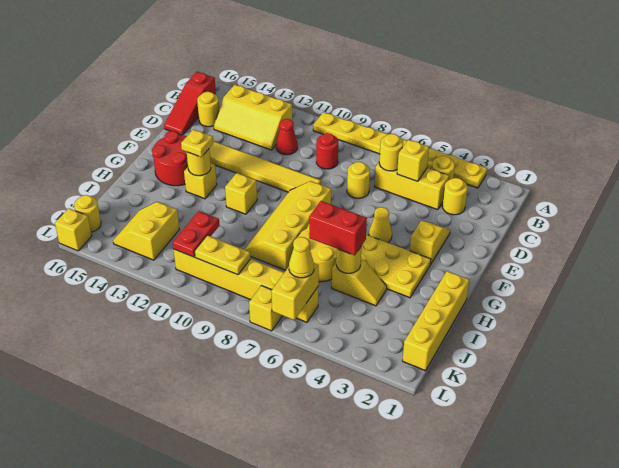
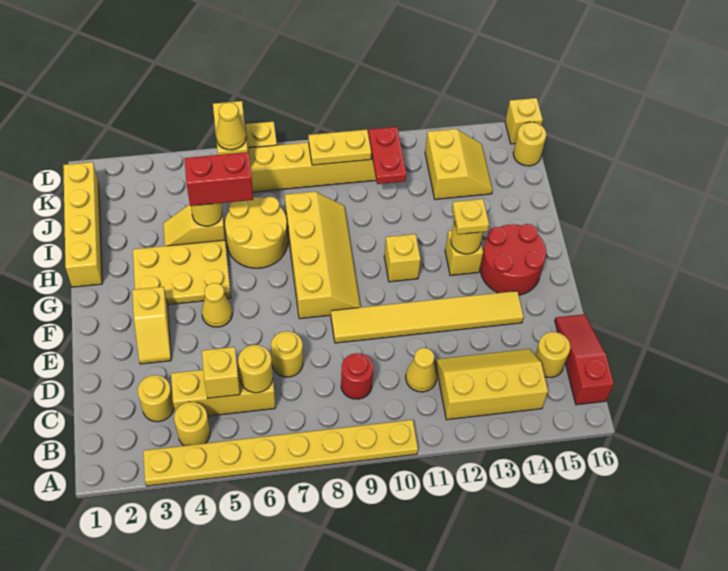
red cone C11 level 1 -> yellow cone C11 level 1

